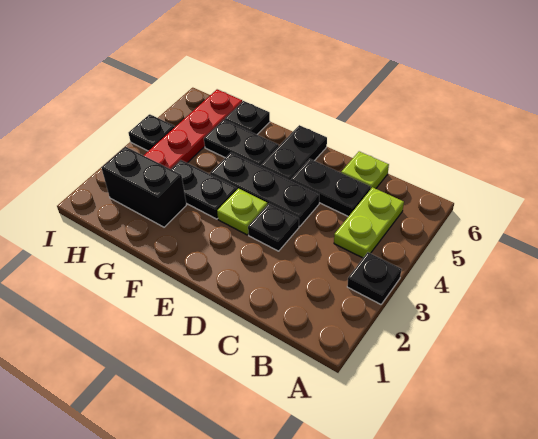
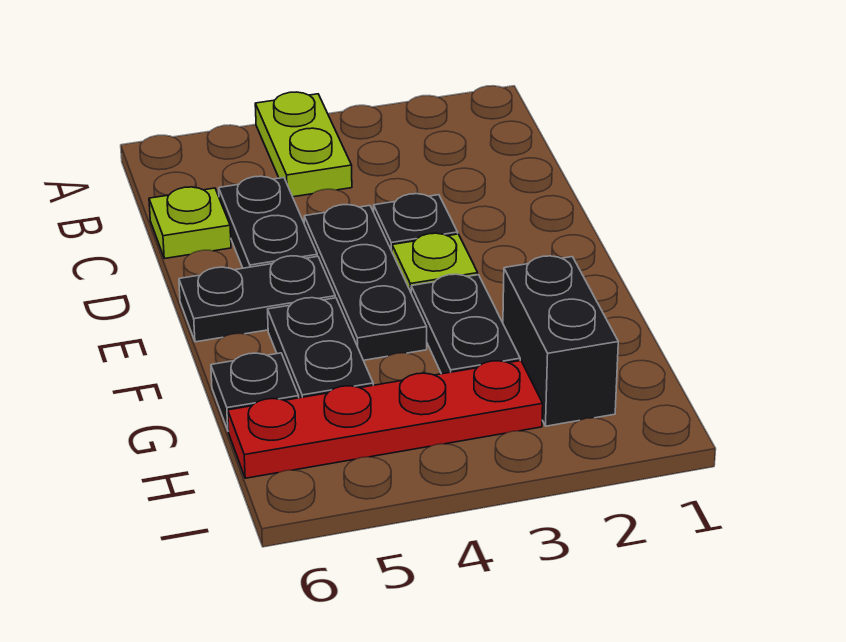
black plate A3 level 1 -> none
lime plate B4:B5 level 1 -> lime plate A4:B4 level 1
black plate I4 level 1 -> none

